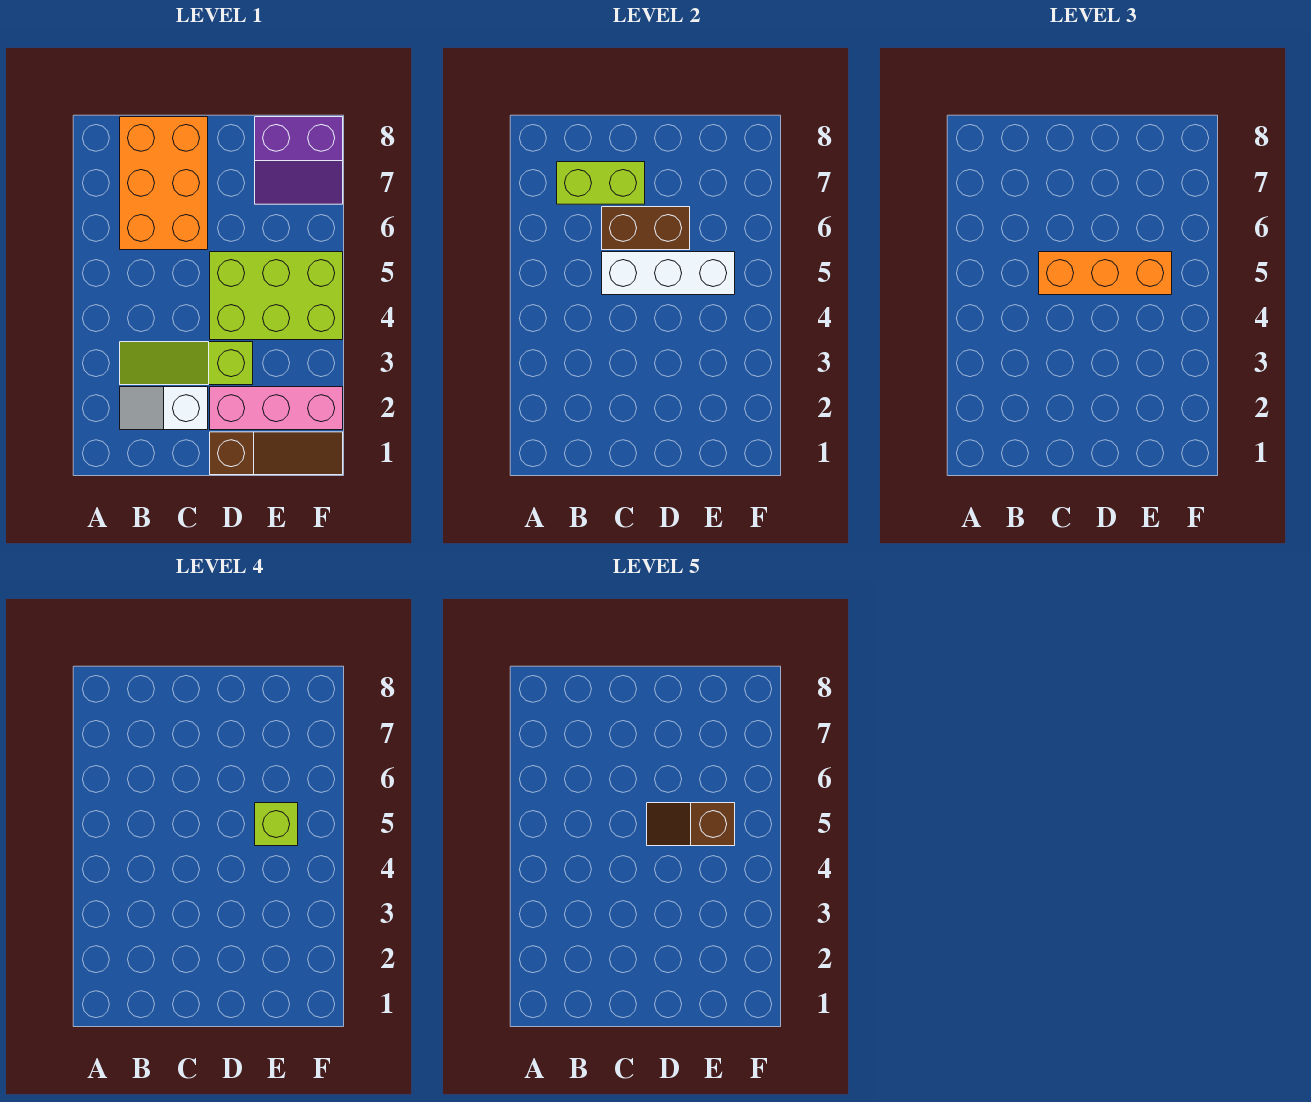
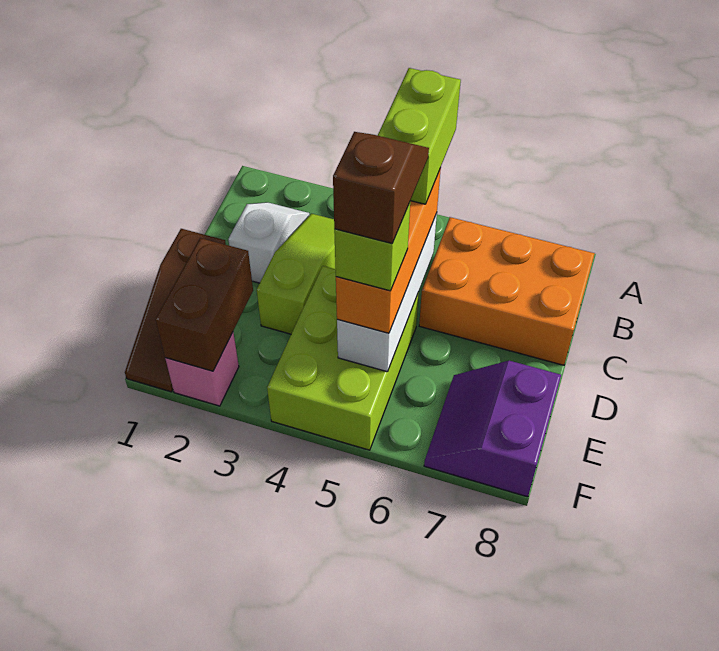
lime brick B7:C7 level 2 -> lime brick B5:C5 level 4
brown brick C6:D6 level 2 -> brown brick E2:F2 level 2
pink brick D2:F2 level 1 -> pink brick F2 level 1

